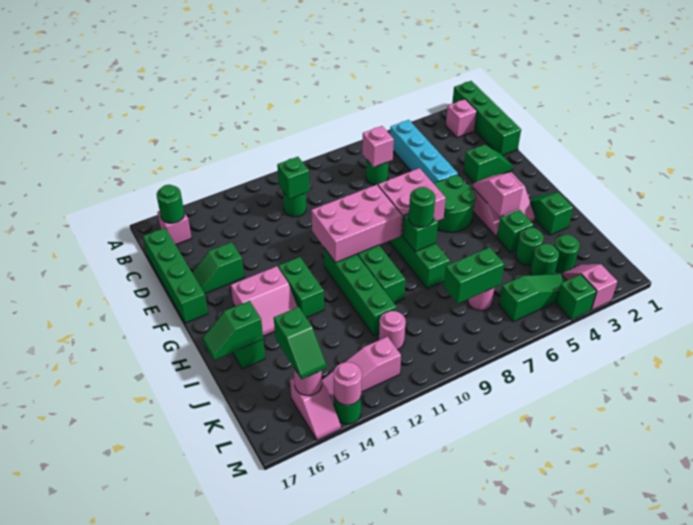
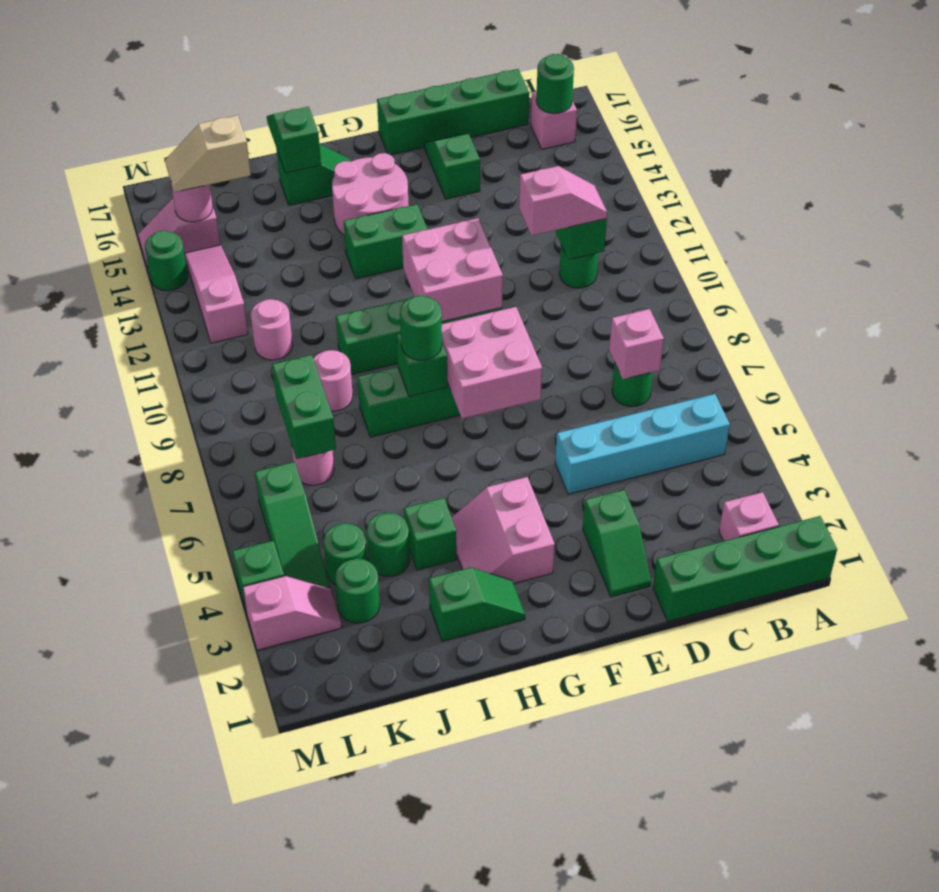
green round brick F5:G6 level 1 -> none
pink brick F9:G11 level 2 -> pink brick F10:G11 level 2
pink slope G4:H4 level 2 top H -> pink slope C11:D11 level 3 top D
green brick G11:J11 level 1 -> none
pink slope G14:H15 level 1 top G -> pink round brick G14:H15 level 1
green slope K15:L15 level 3 top K -> tan slope K15:L15 level 3 top K
pink round brick M14 level 2 -> pink round brick J9 level 1

